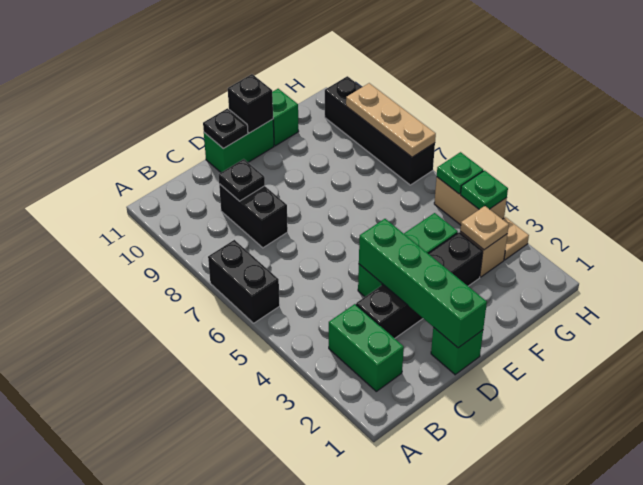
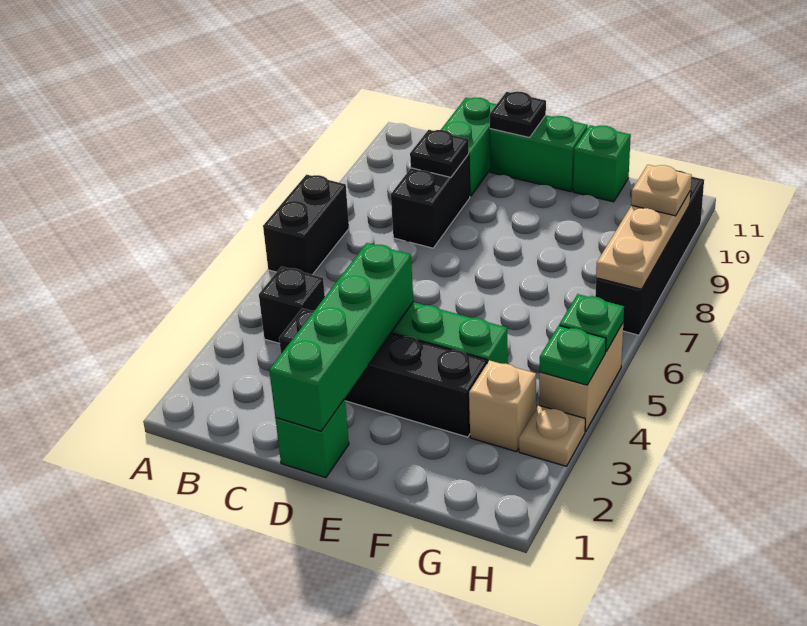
green brick B2:B3 level 1 -> green brick C10:C11 level 1
black brick E11 level 2 -> black brick B4 level 1
tan plate G3 level 2 -> tan plate H9 level 3

